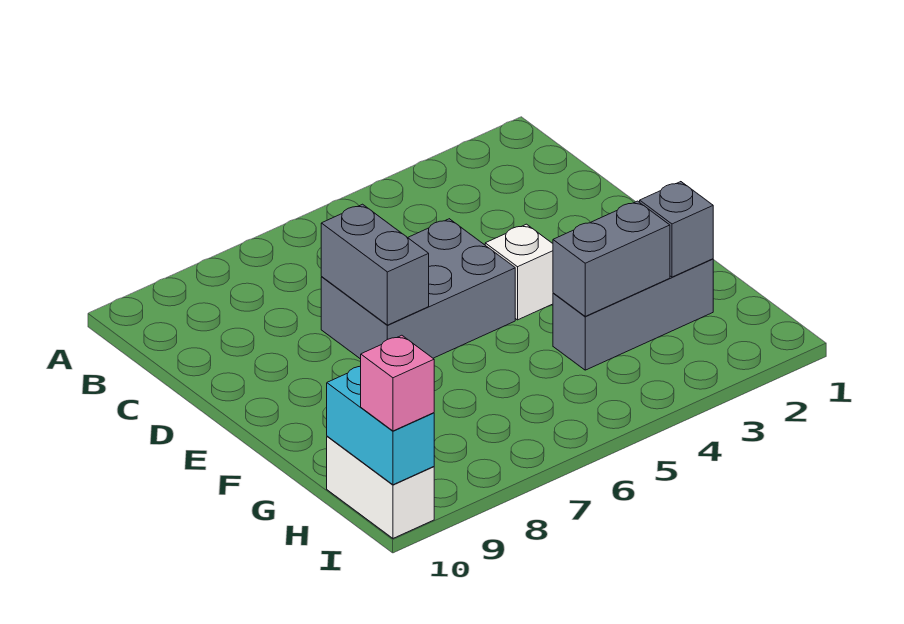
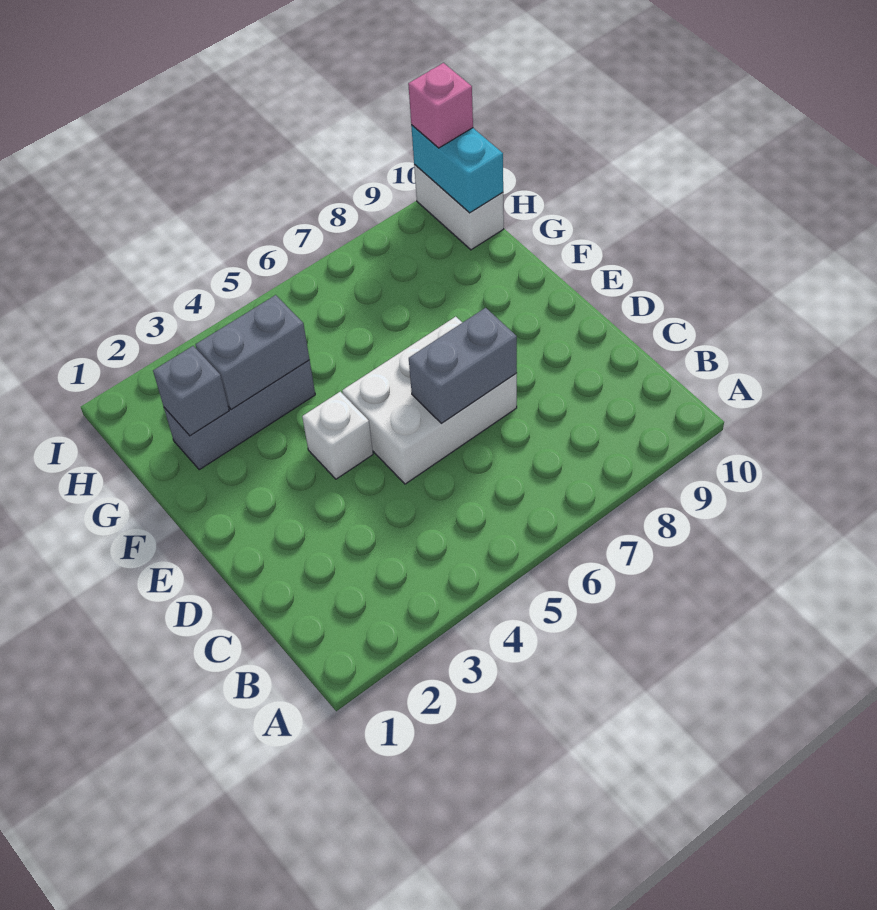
grey brick D5:E7 level 1 -> white brick D5:E7 level 1
grey brick D7:E7 level 2 -> grey brick D6:D7 level 2

